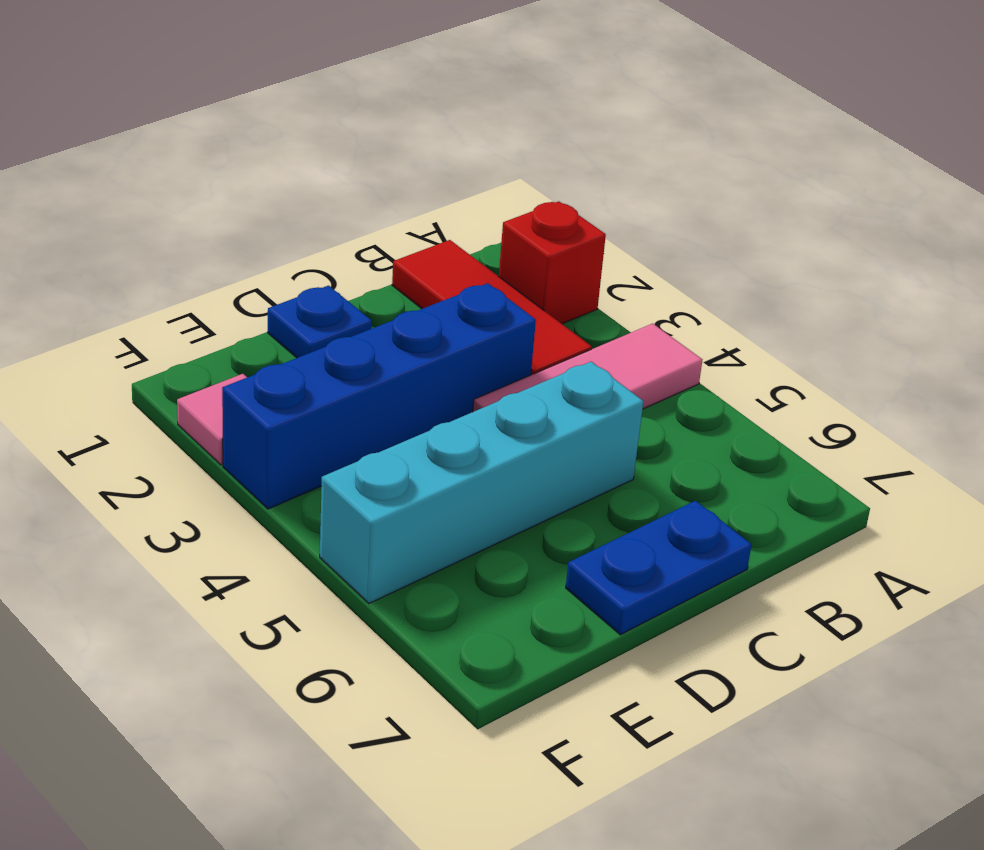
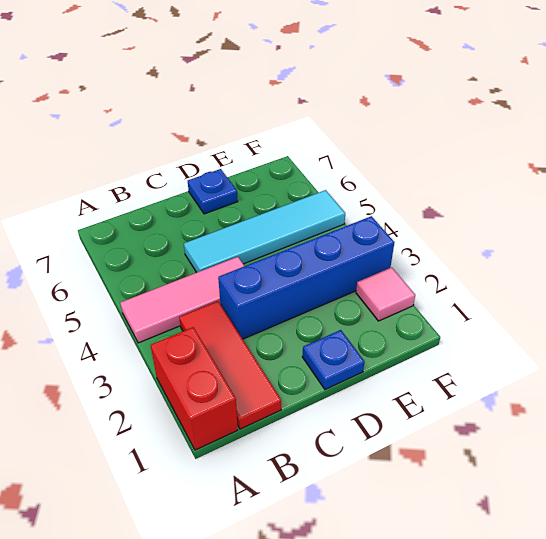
red brick A2 level 1 -> red brick A1:A2 level 1
cyan brick C5:F5 level 1 -> cyan tile C5:F5 level 1
blue plate C7:D7 level 1 -> blue plate D7 level 1

